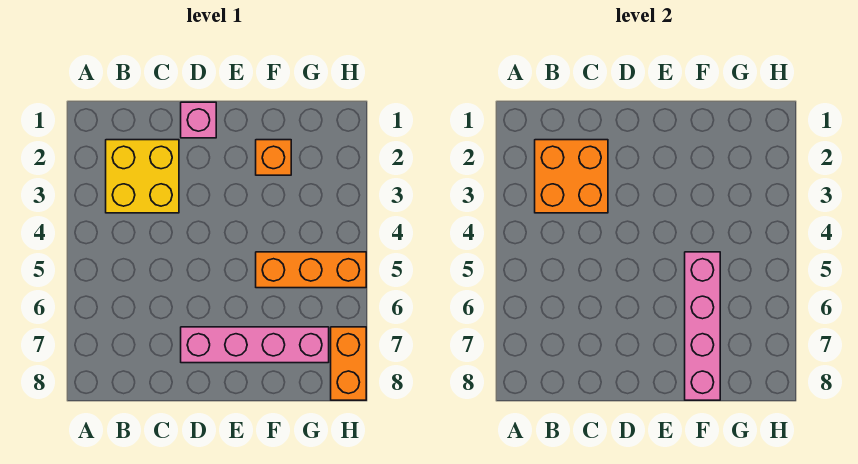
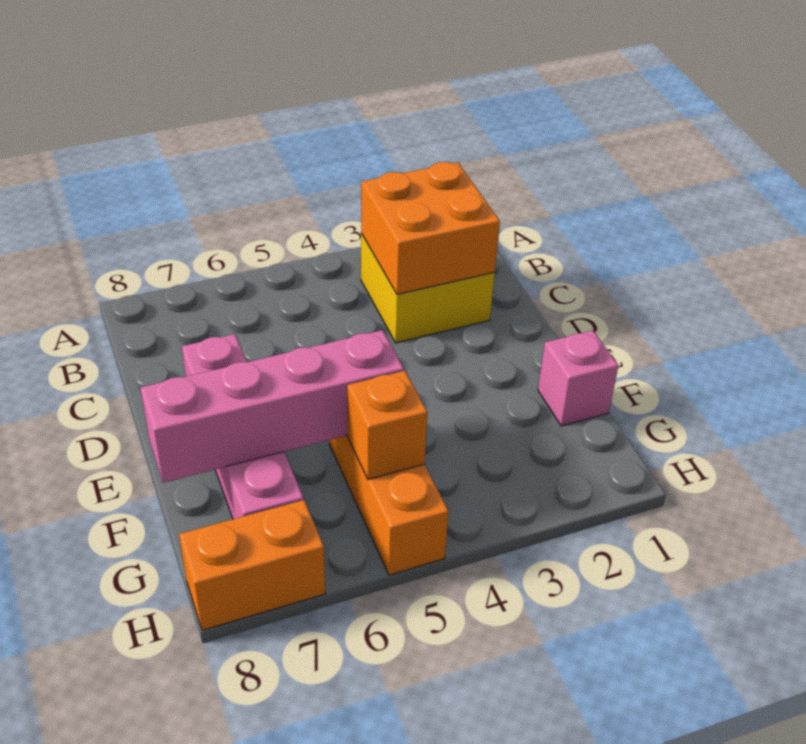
pink brick D1 level 1 -> pink brick F1 level 1
orange brick F2 level 1 -> orange brick G5 level 2

